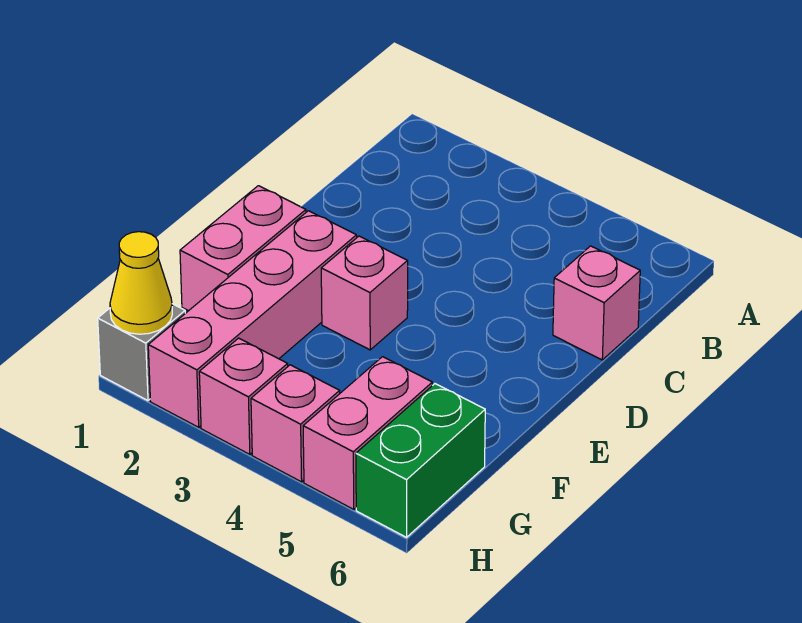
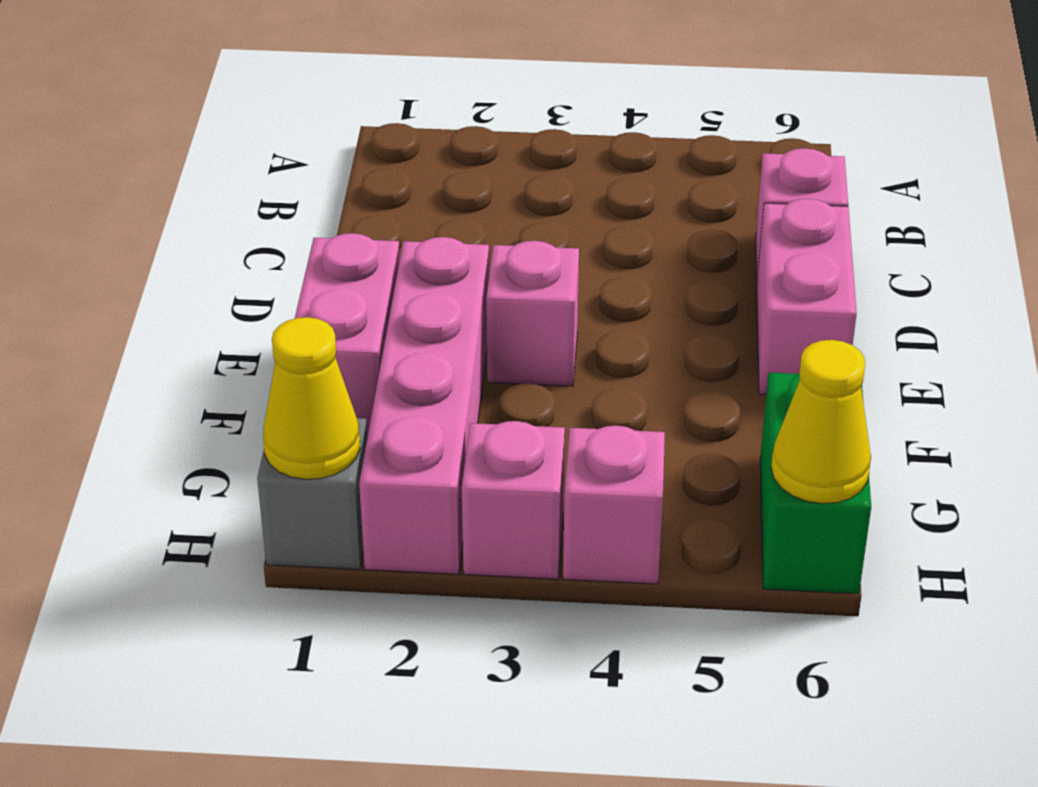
pink brick G5:H5 level 1 -> pink brick D6:E6 level 1
none -> yellow cone H6 level 2

